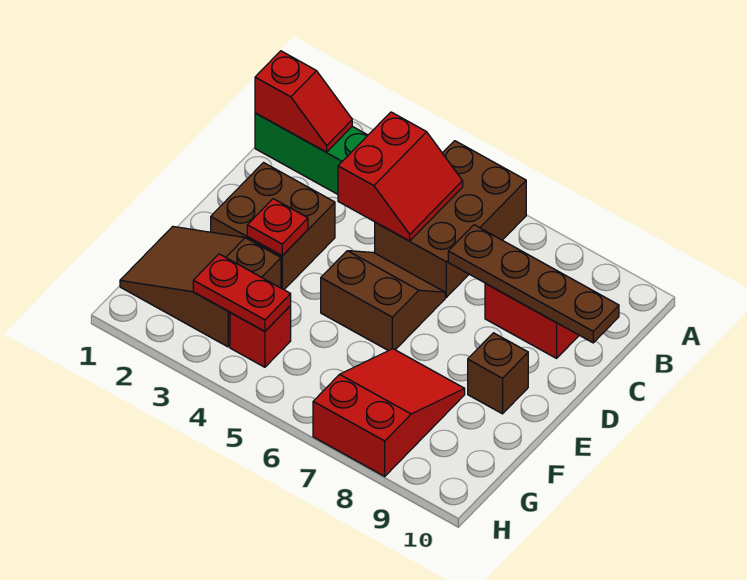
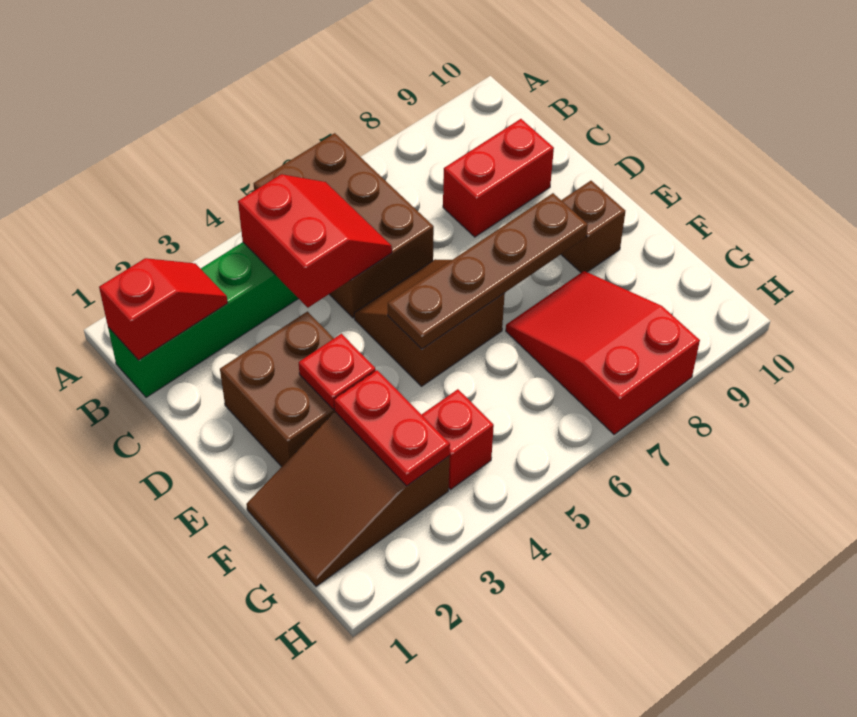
brown plate C7:C10 level 2 -> brown plate E5:E8 level 2
red plate G3:G4 level 2 -> red plate F3:G3 level 2

